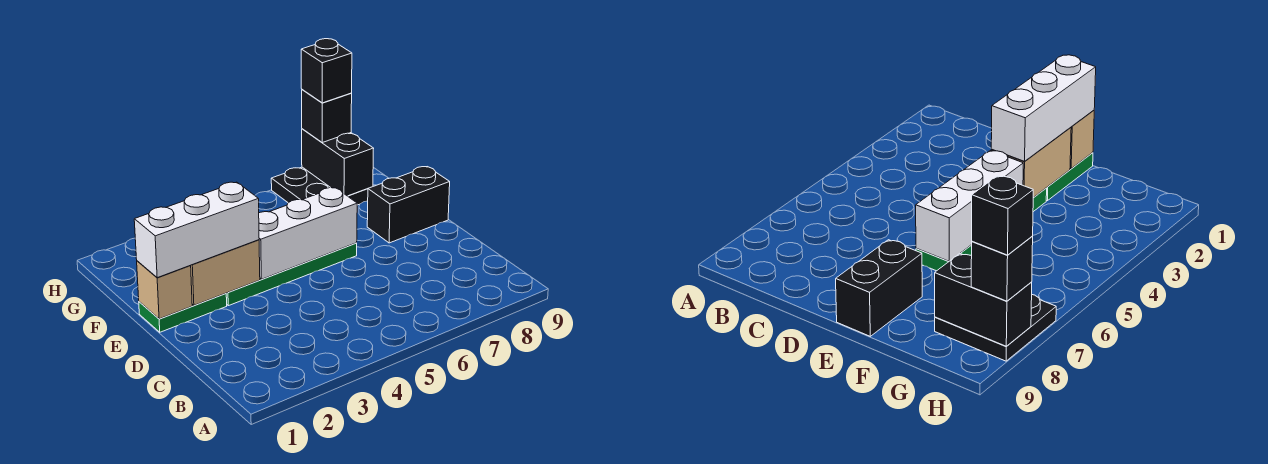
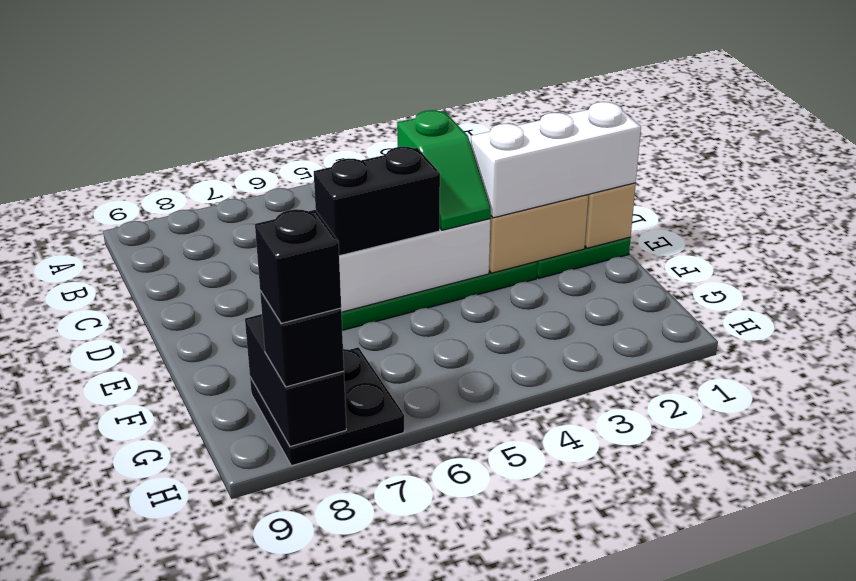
none -> green slope D4:E4 level 3 top D
black brick E8:E9 level 1 -> black brick E5:E6 level 3

